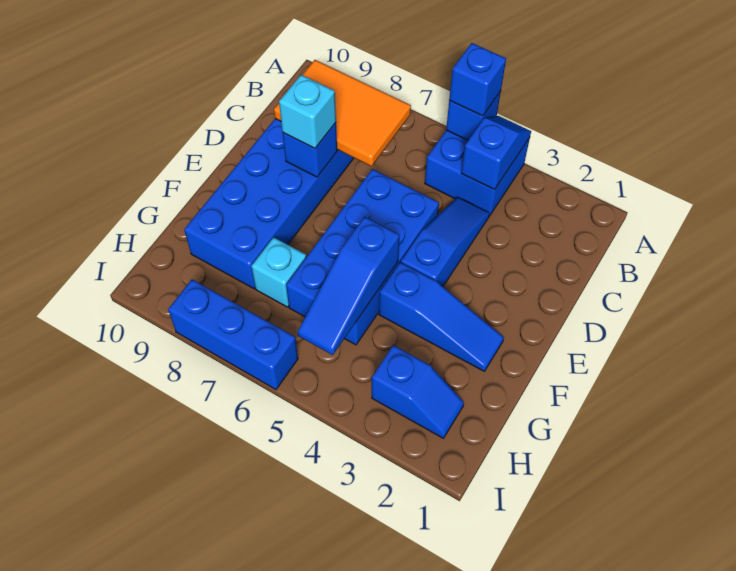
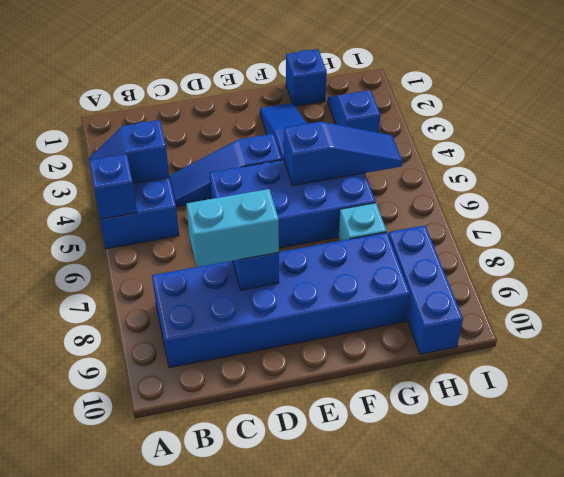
blue brick A5 level 3 -> blue brick G1 level 1
orange tile B7:C9 level 2 -> none
cyan brick D8 level 3 -> cyan brick C8:D8 level 3
blue brick I6:I8 level 1 -> blue brick H8:H10 level 1

